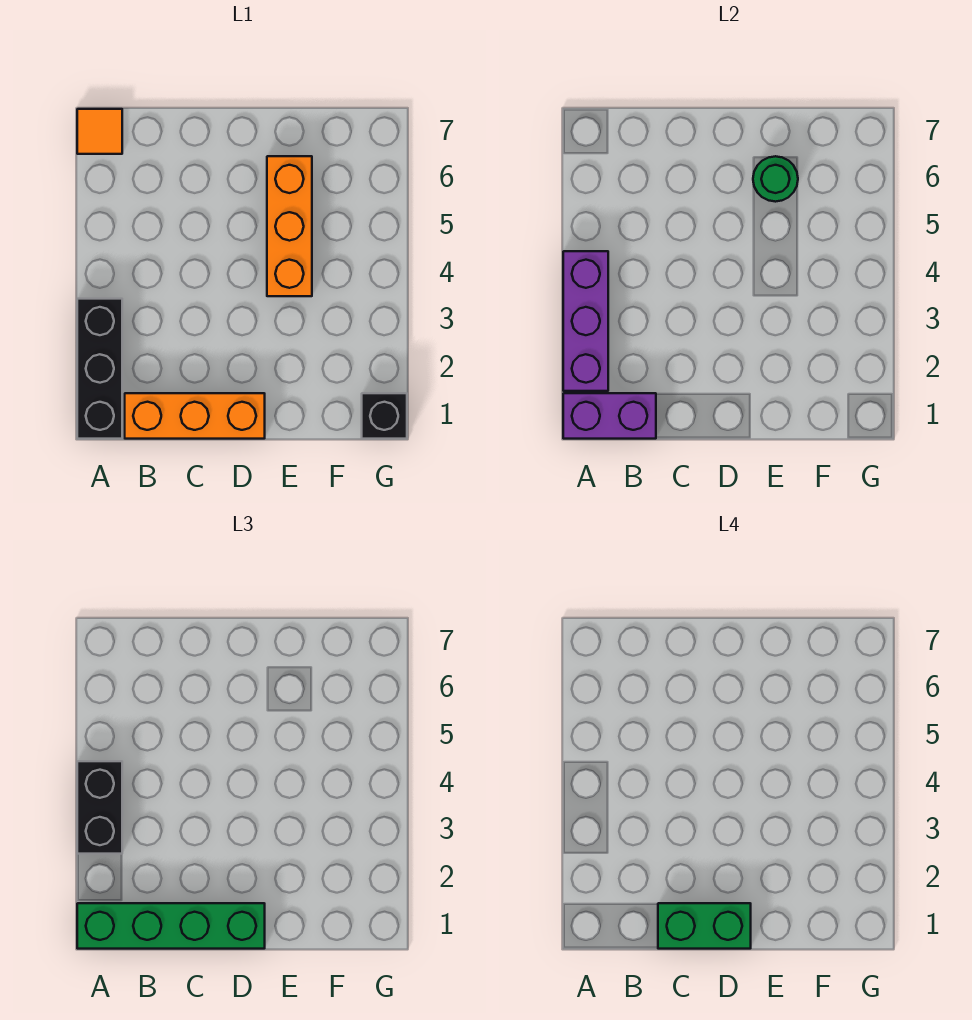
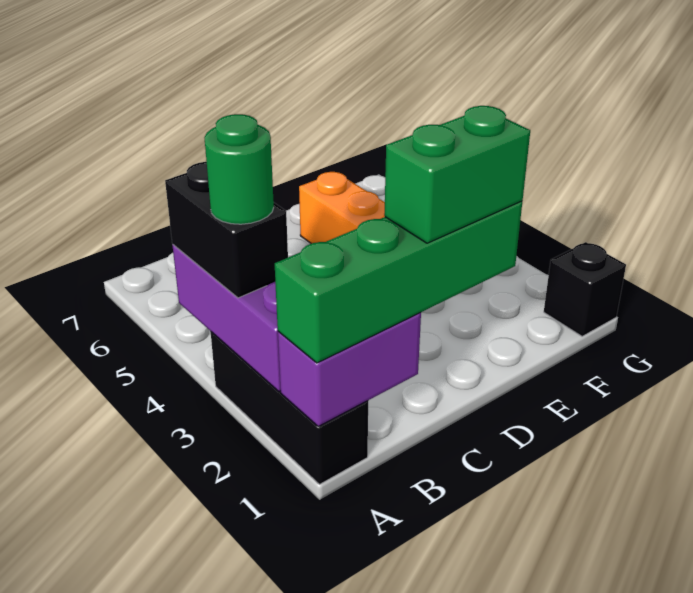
orange tile A7 level 1 -> none
orange brick B1:D1 level 1 -> none
green round brick E6 level 2 -> green round brick A3 level 4

